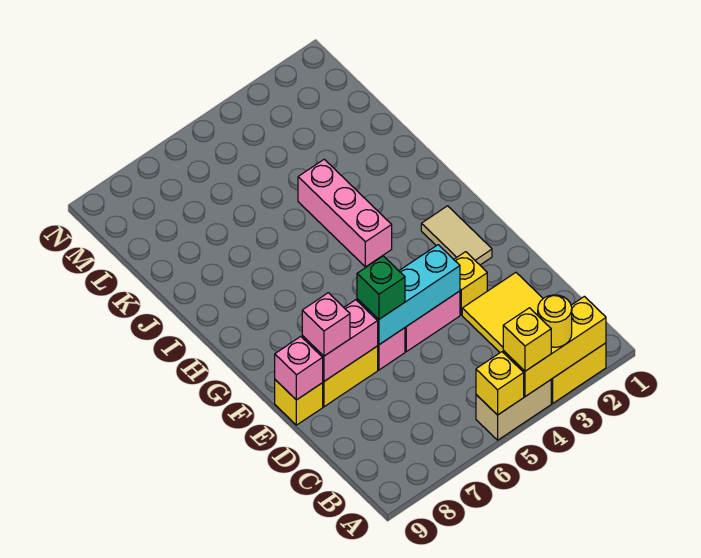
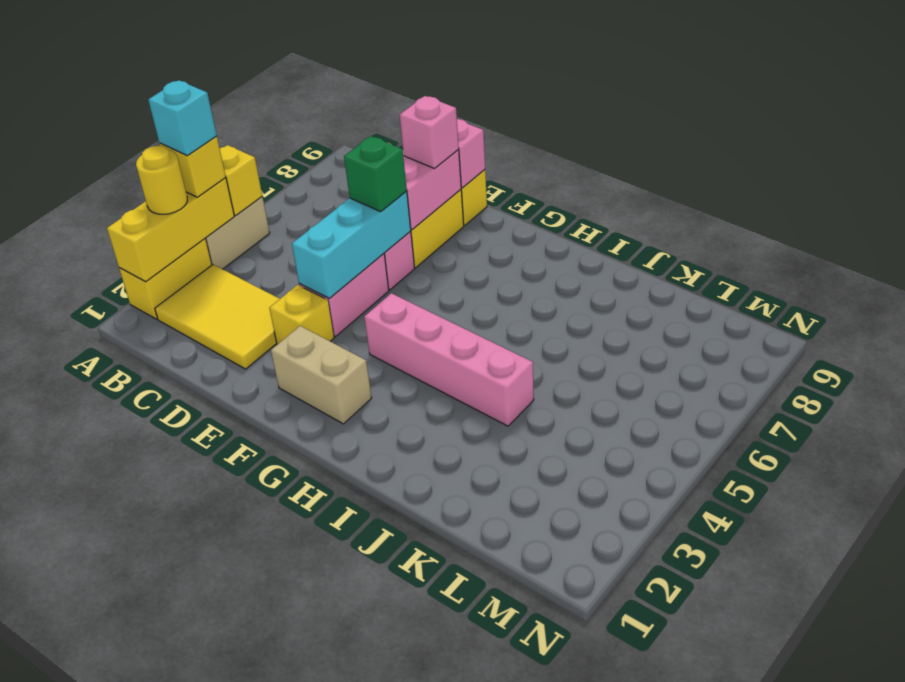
none -> cyan brick A4 level 4
tan tile F2:G2 level 1 -> tan brick F2:G2 level 1
pink brick H4:J4 level 1 -> pink brick G4:J4 level 1

